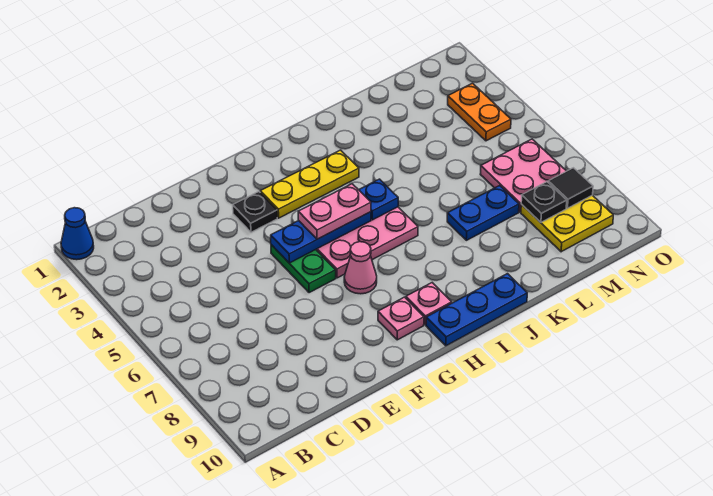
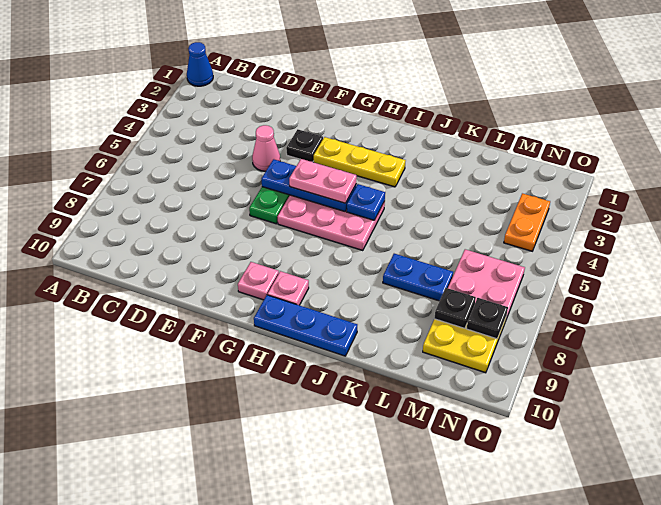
pink cone G7 level 1 -> pink cone E4 level 1
black tile N8 level 2 -> black plate N8 level 2

